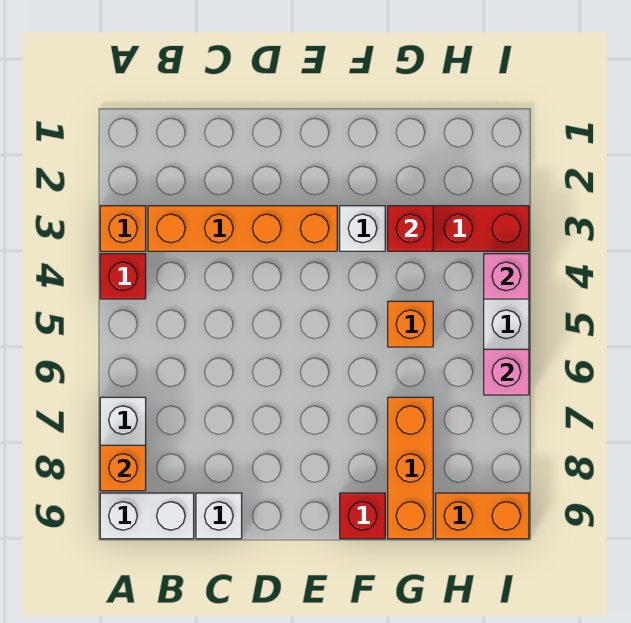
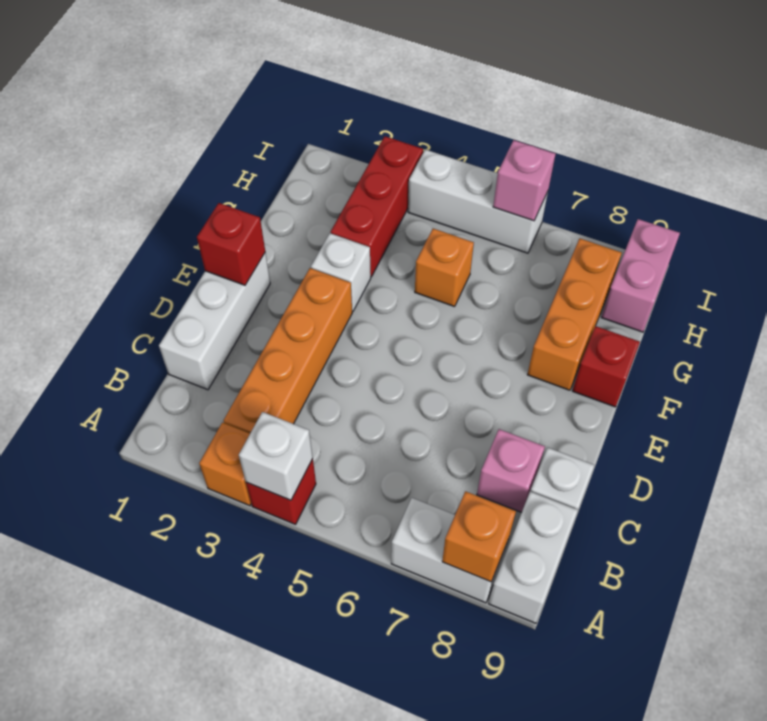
none -> white brick A4 level 2
none -> white brick C1:E1 level 1
red brick G3 level 2 -> red brick E1 level 2
orange brick G7:G9 level 1 -> orange brick F8:H8 level 1
orange brick H9:I9 level 1 -> pink brick H9:I9 level 1
pink brick I4 level 2 -> pink brick C8 level 1

